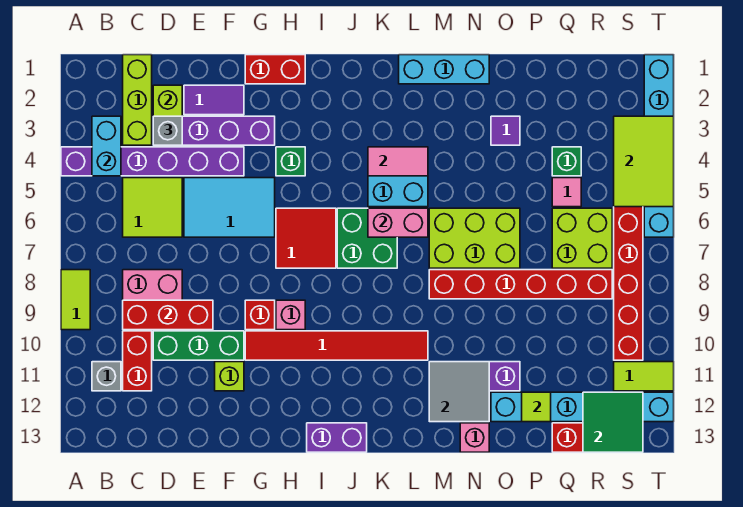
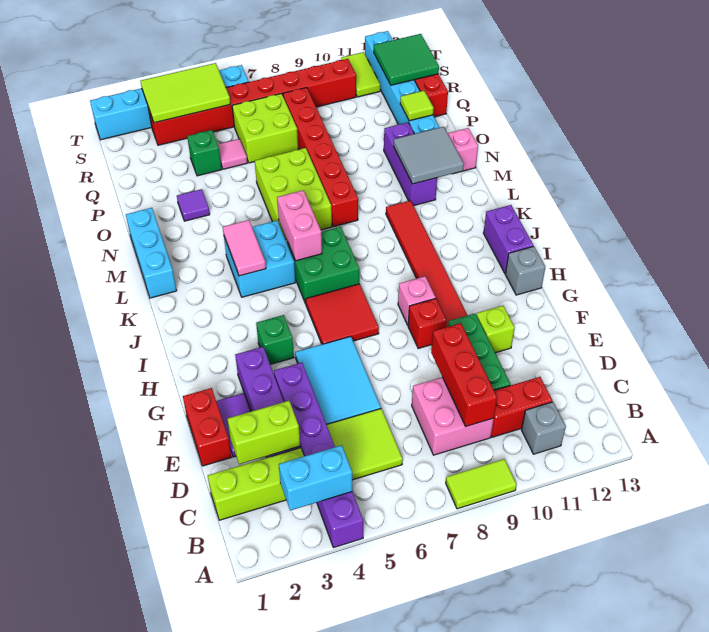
grey brick D3 level 3 -> grey brick H13 level 1
red brick G1:H1 level 1 -> red brick E1:F1 level 1

